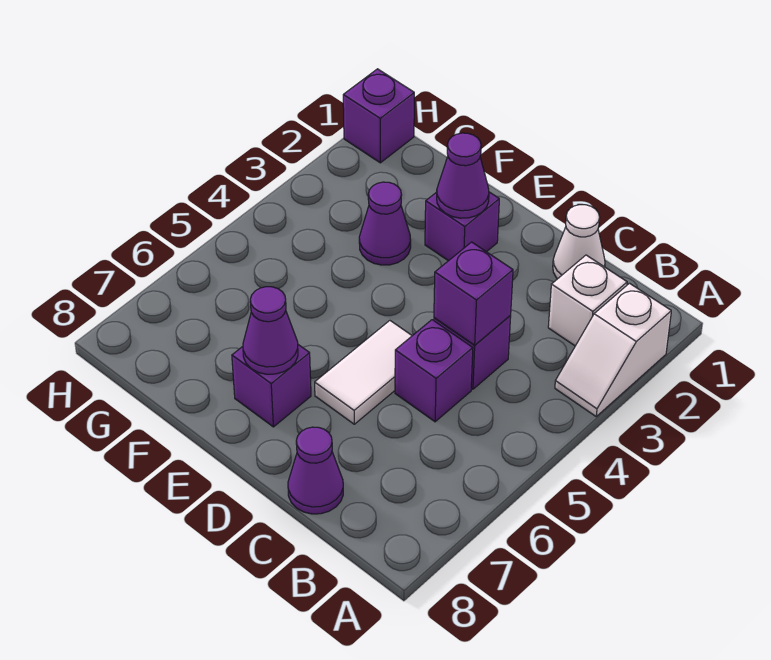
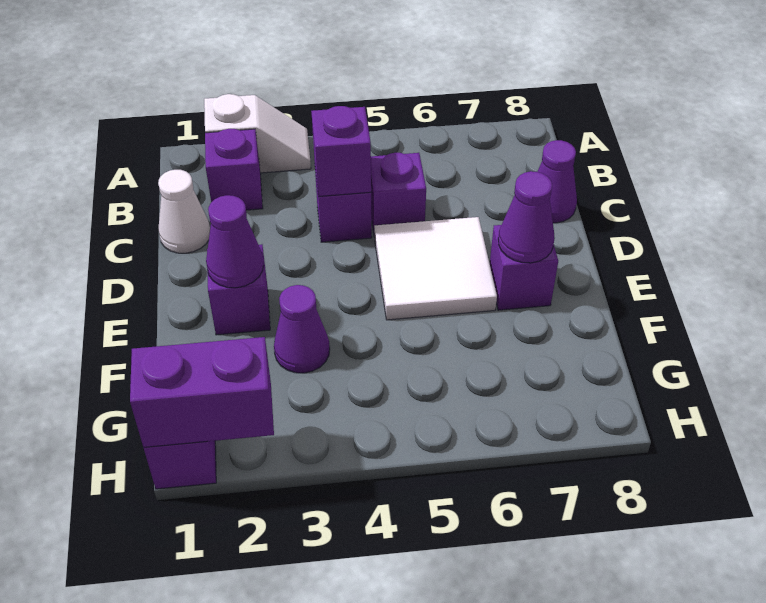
white brick B2 level 1 -> purple brick B2 level 1
white tile D5:D6 level 1 -> white tile D5:E6 level 1
none -> purple brick H1:H2 level 2

